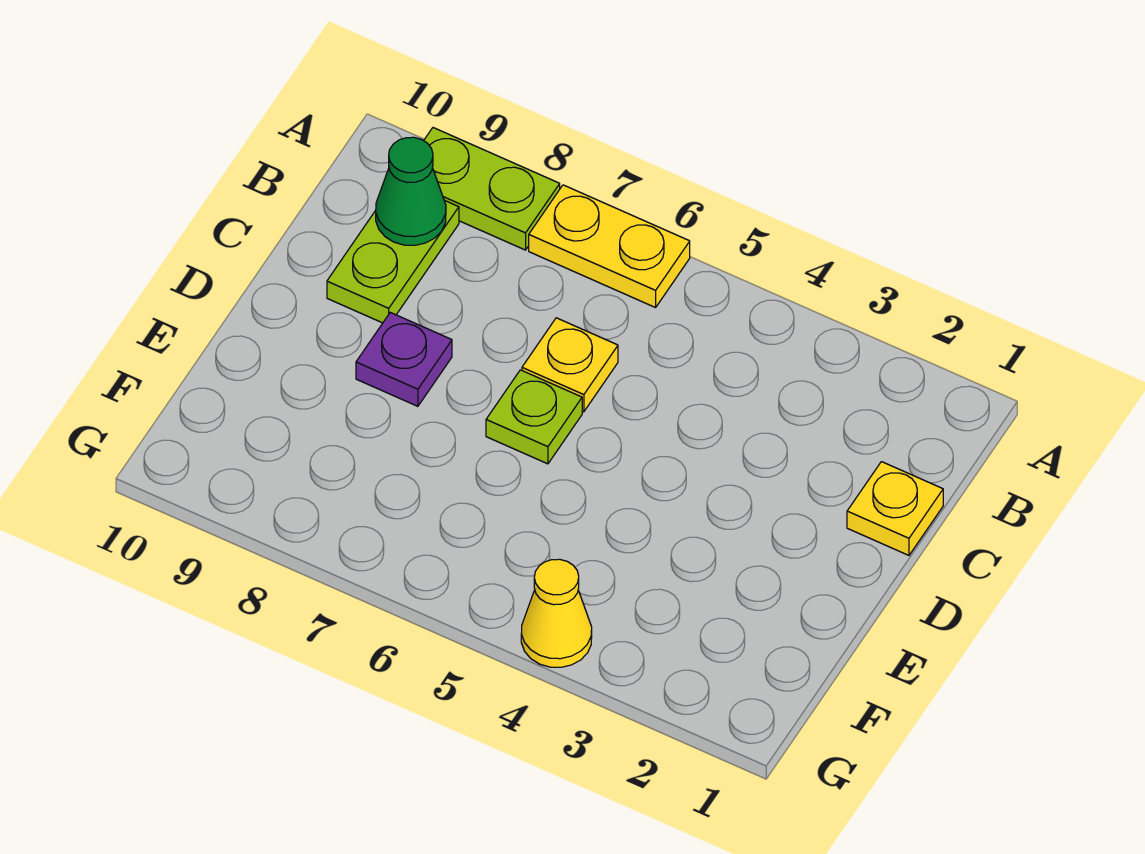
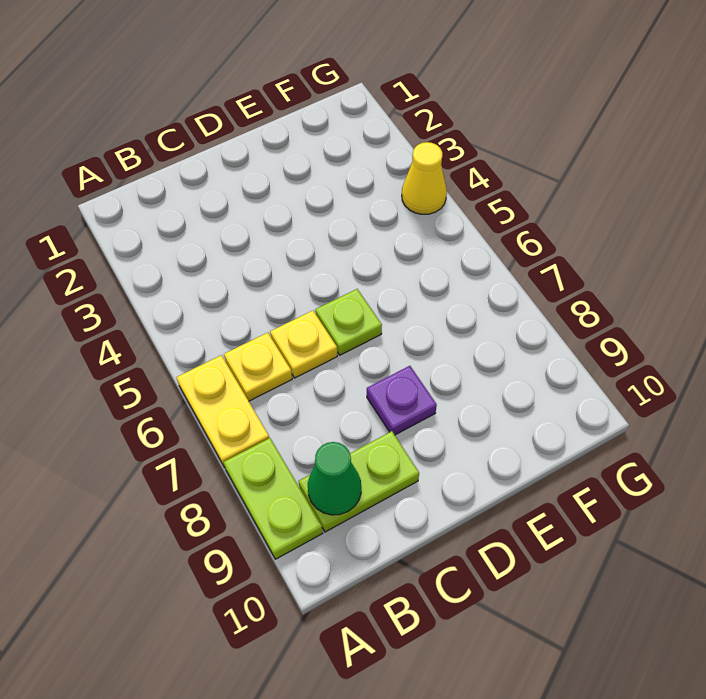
yellow plate C1 level 1 -> yellow plate B6 level 1

